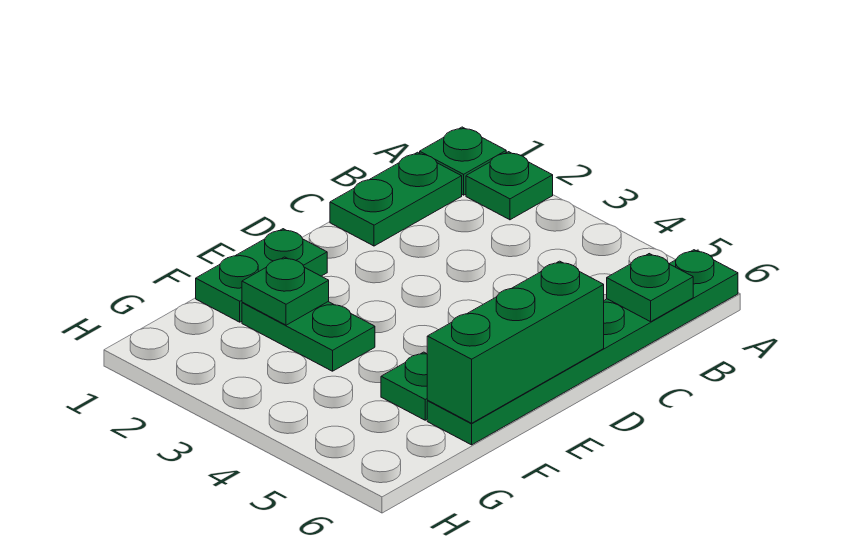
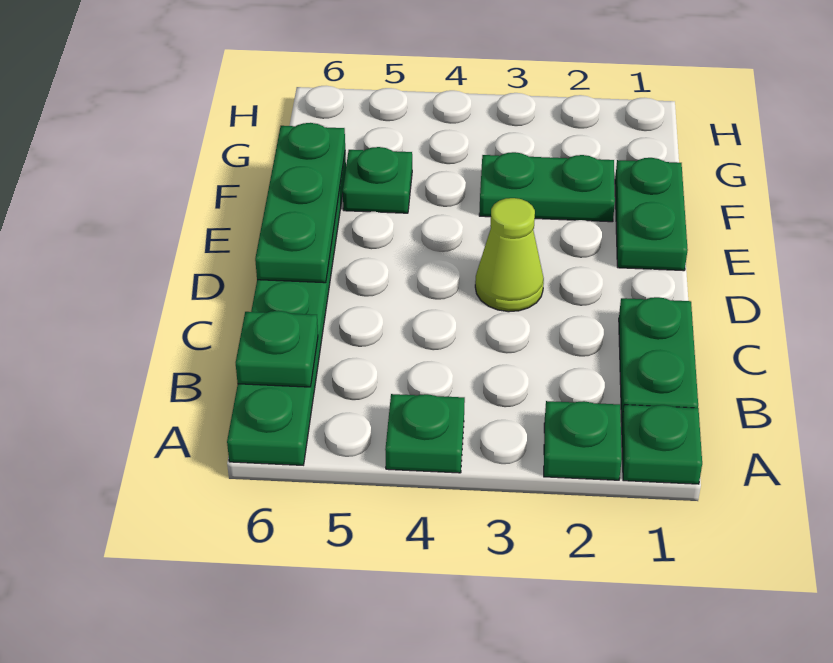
none -> lime cone D3 level 1
green brick D6:F6 level 2 -> green plate D6:F6 level 2
green plate F2 level 2 -> green plate A4 level 1

